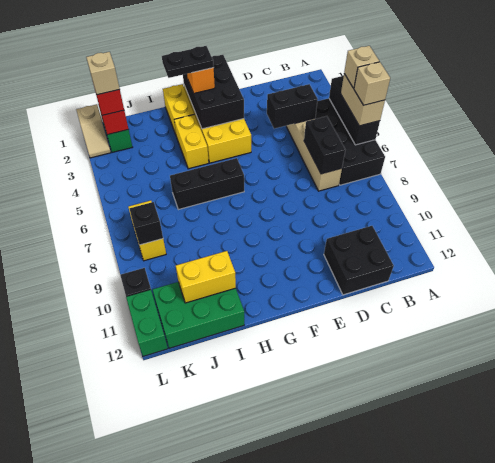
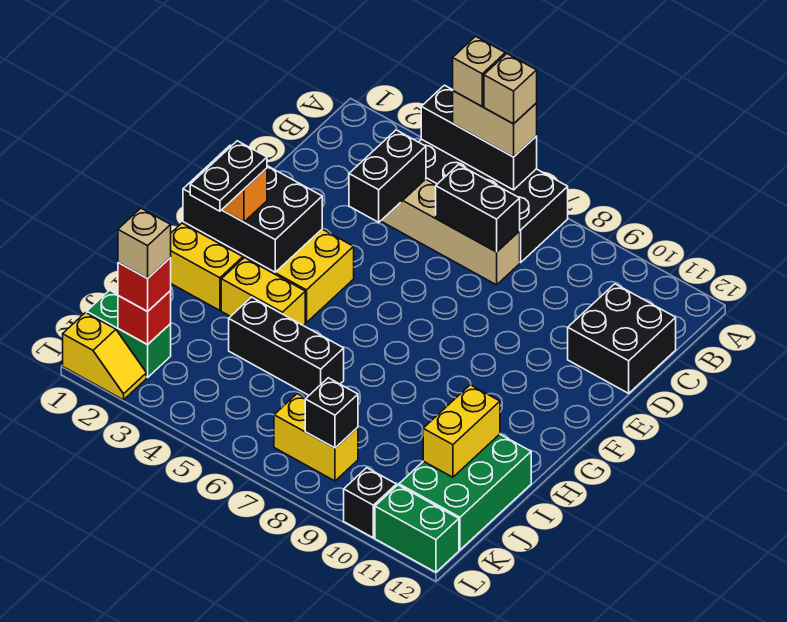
black brick G6:I6 level 1 -> black brick I4:I6 level 1
tan slope L1:L2 level 1 top 1 -> yellow slope L1:L2 level 1 top 1

